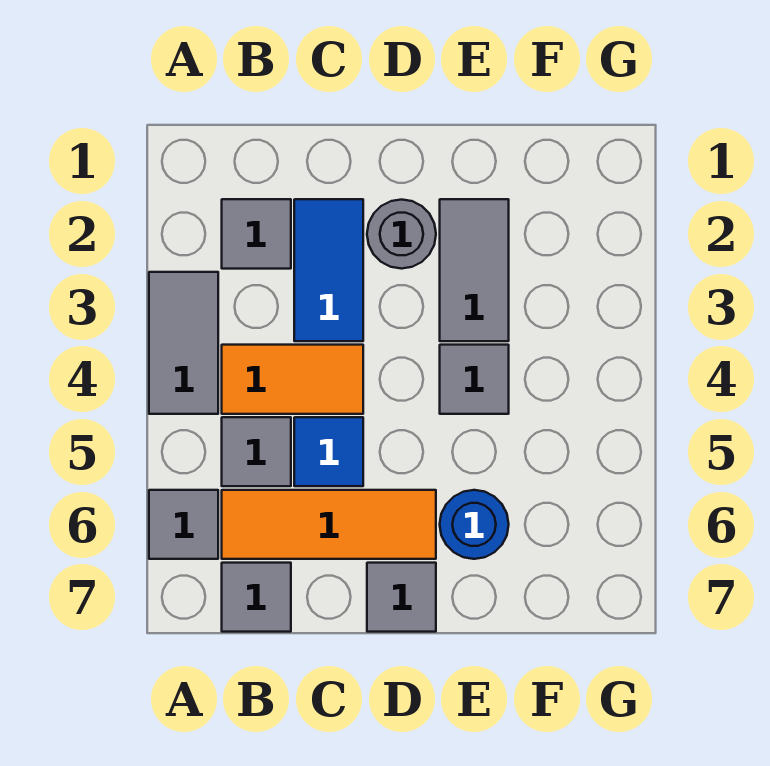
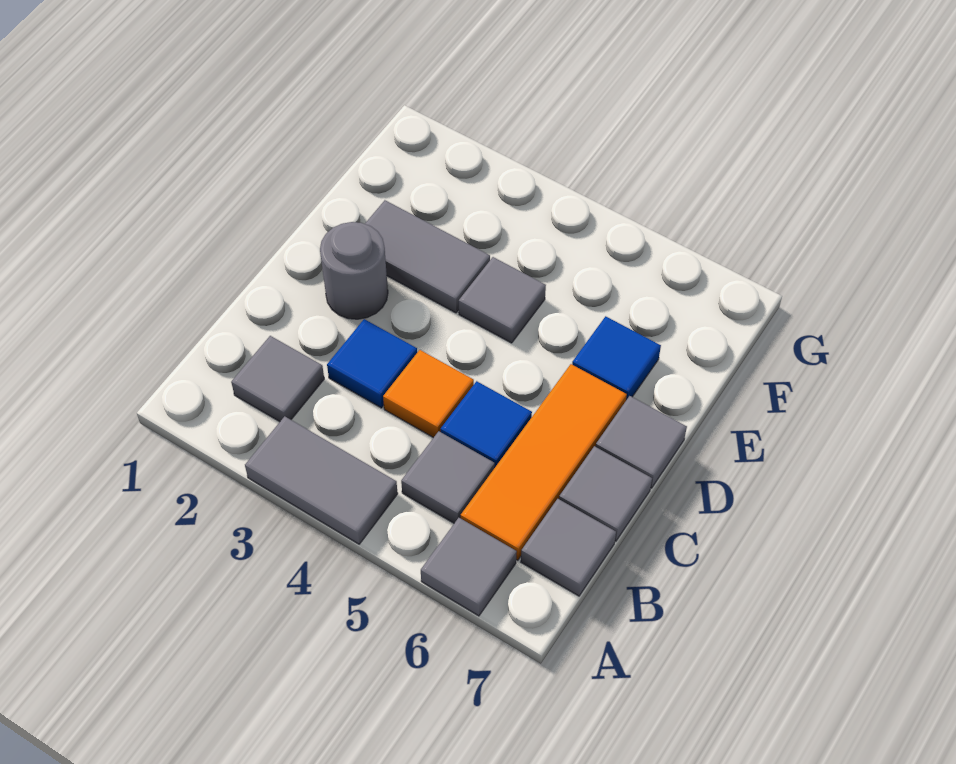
orange tile B4:C4 level 1 -> orange tile C4 level 1
blue tile C2:C3 level 1 -> blue tile C3 level 1
none -> grey tile C7 level 1
blue round brick E6 level 1 -> blue tile E6 level 1

